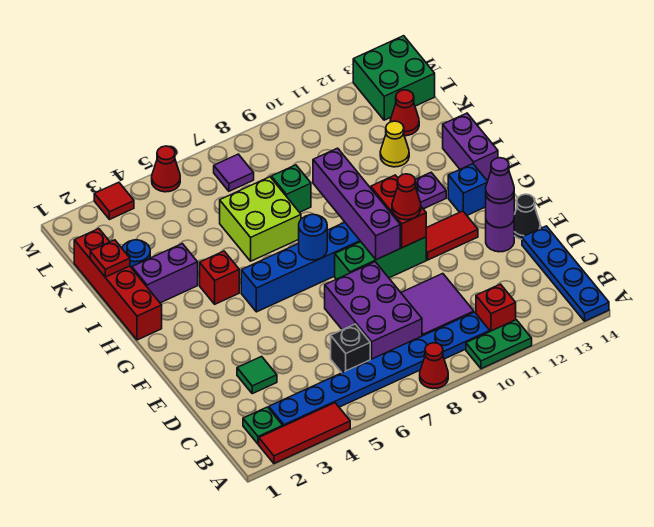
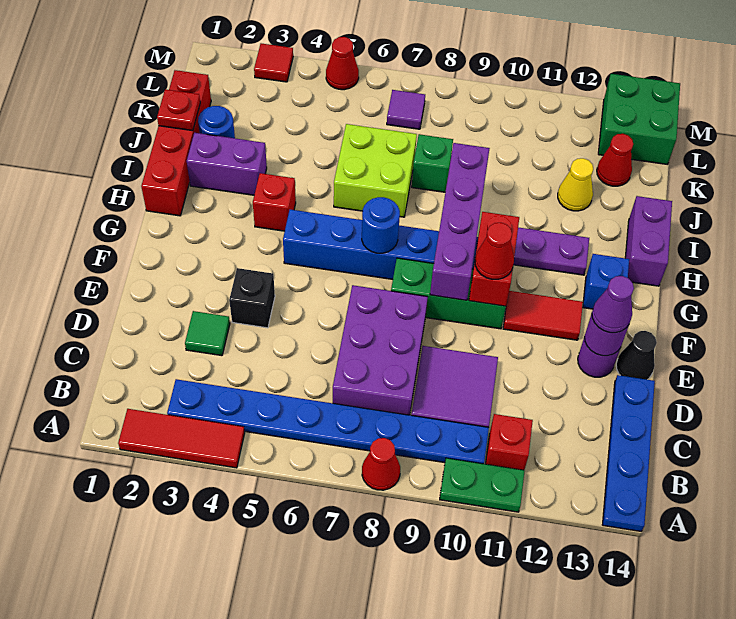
green plate B2 level 1 -> none
black brick C6 level 1 -> black brick E4 level 1

